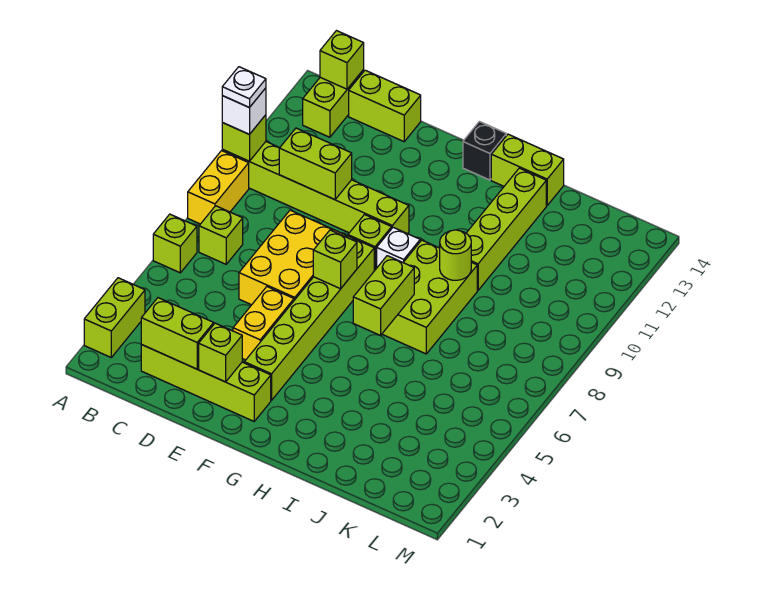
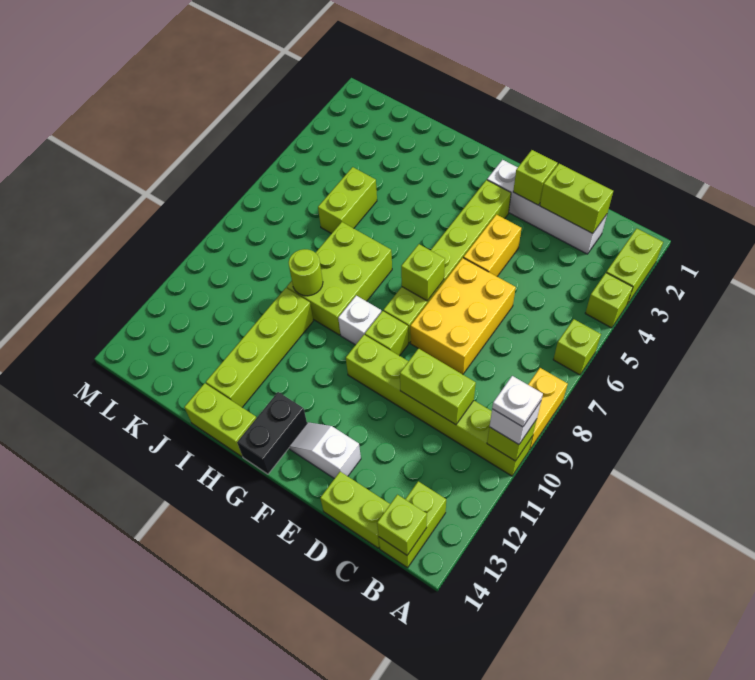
lime brick B7 level 1 -> lime brick A4 level 1
lime brick C2:F2 level 1 -> white brick C2:F2 level 1
none -> white slope E13:F13 level 1 top E
black brick G14 level 1 -> black brick G13:G14 level 1
lime brick H6:H7 level 2 -> lime brick J5:J6 level 1

